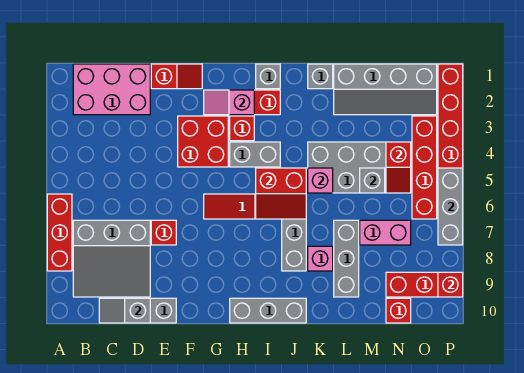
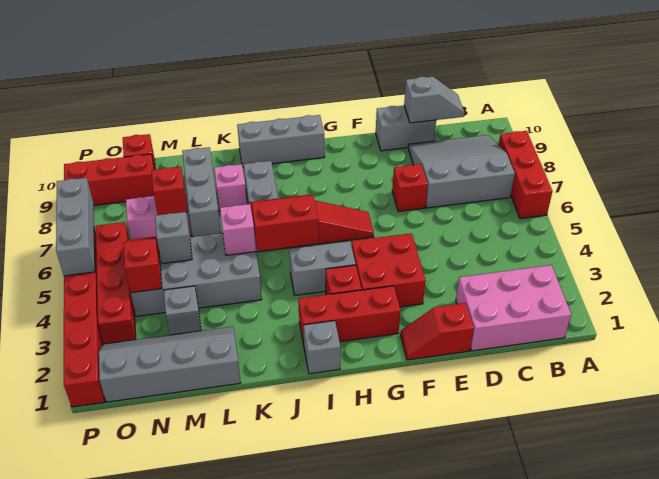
pink slope G2:H2 level 2 top H -> none
grey brick K1 level 1 -> grey brick M3 level 1
red brick P9 level 2 -> red brick M7 level 2

